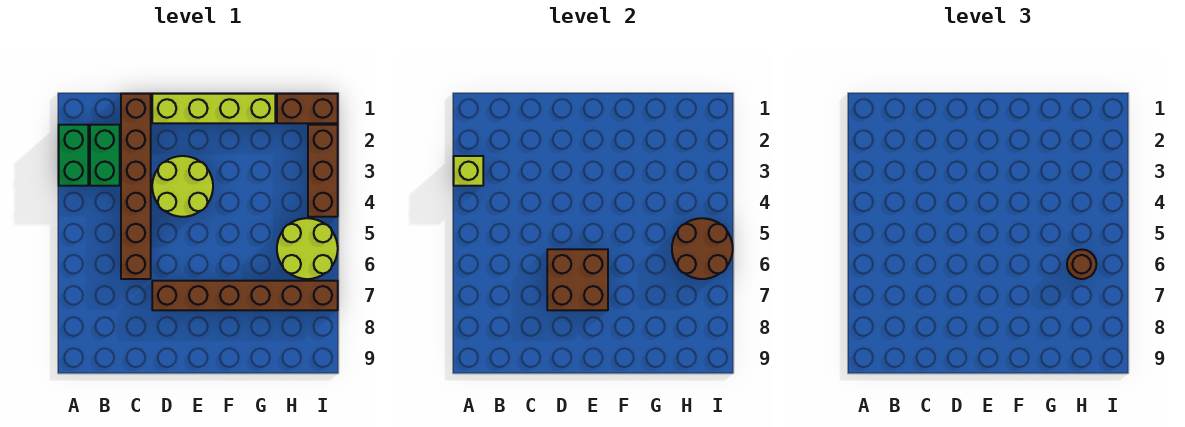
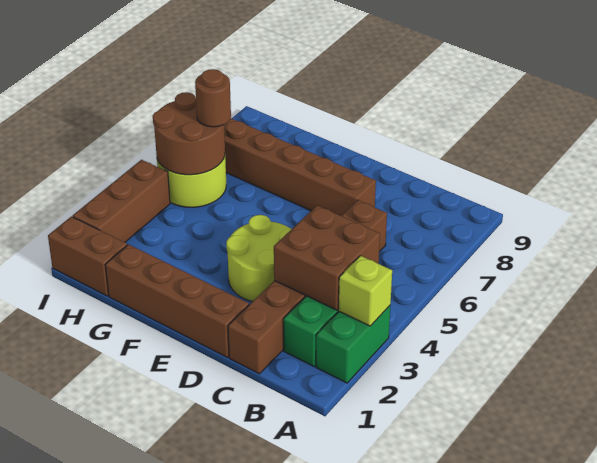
lime brick D1:G1 level 1 -> brown brick D1:G1 level 1
brown brick D6:E7 level 2 -> brown brick B3:C4 level 2

